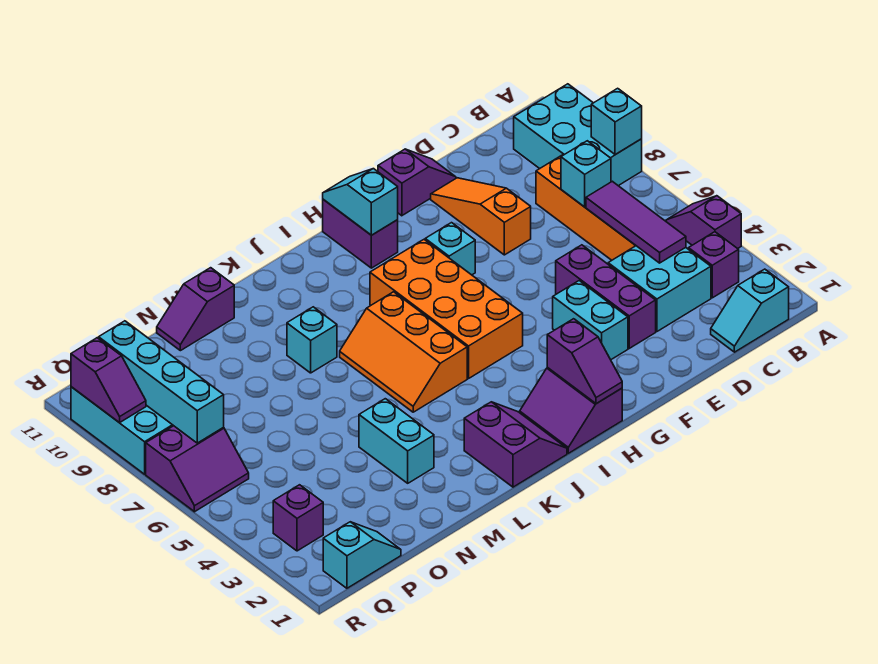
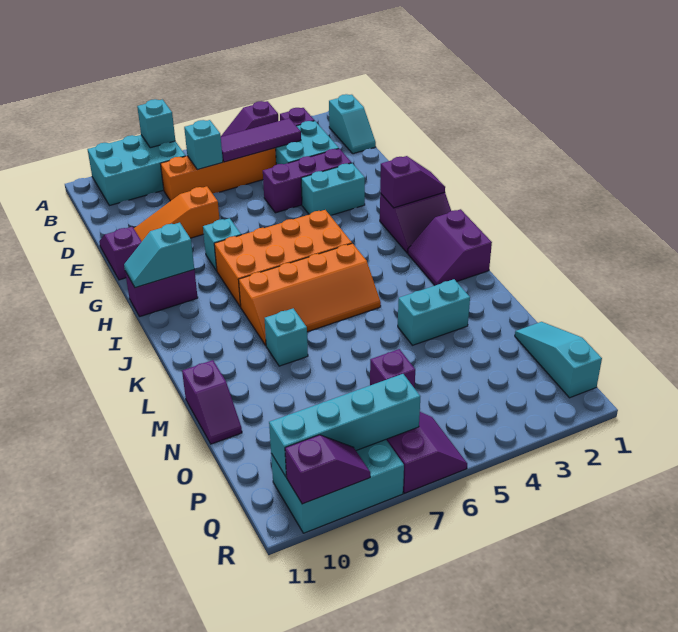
purple slope J1:K2 level 1 top K -> purple slope J1:K2 level 1 top 1
orange slope J5:K7 level 1 top J -> orange slope J5:K8 level 1 top J
cyan slope P1:Q1 level 1 top Q -> cyan slope O1:Q1 level 1 top Q
purple brick Q3 level 1 -> purple brick O6 level 1

